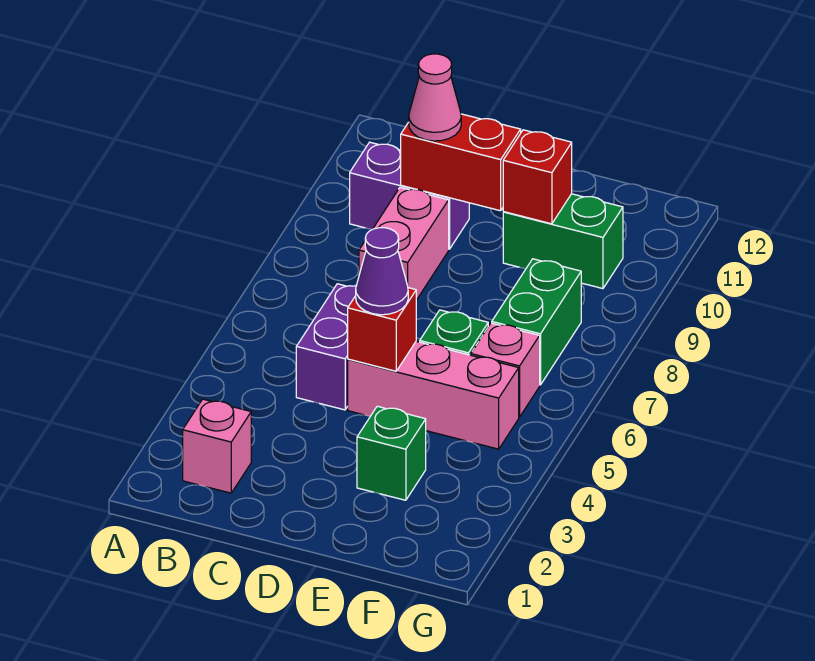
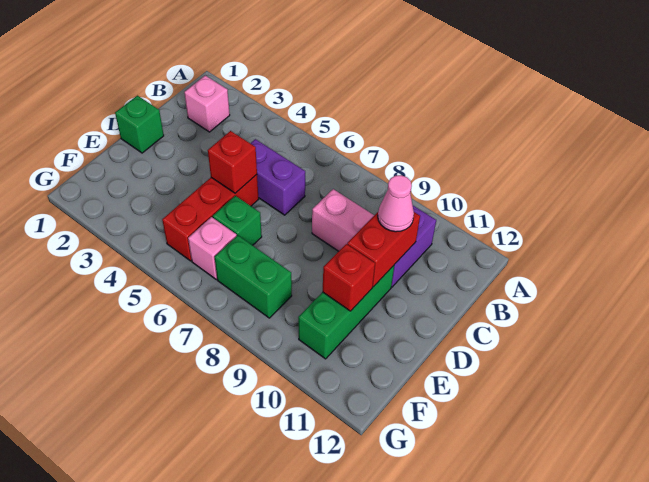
pink brick D5:F5 level 1 -> red brick D5:F5 level 1
purple cone D5 level 3 -> none
green brick E3 level 1 -> green brick D1 level 1
green brick E10:F10 level 1 -> green brick D10:F10 level 1

